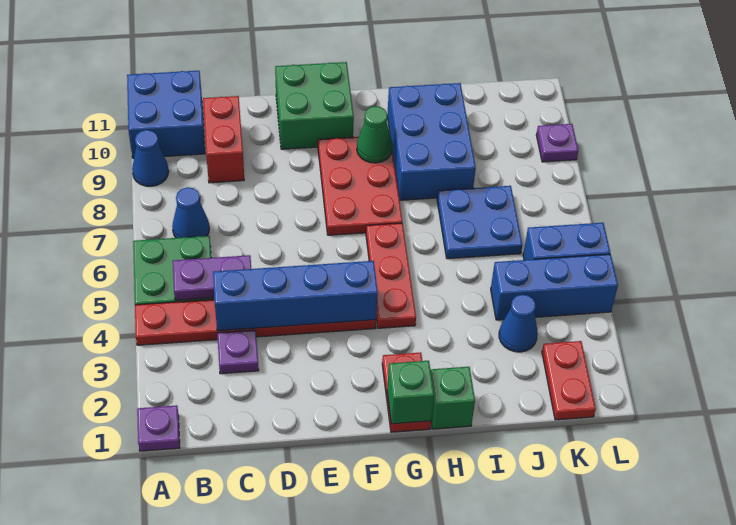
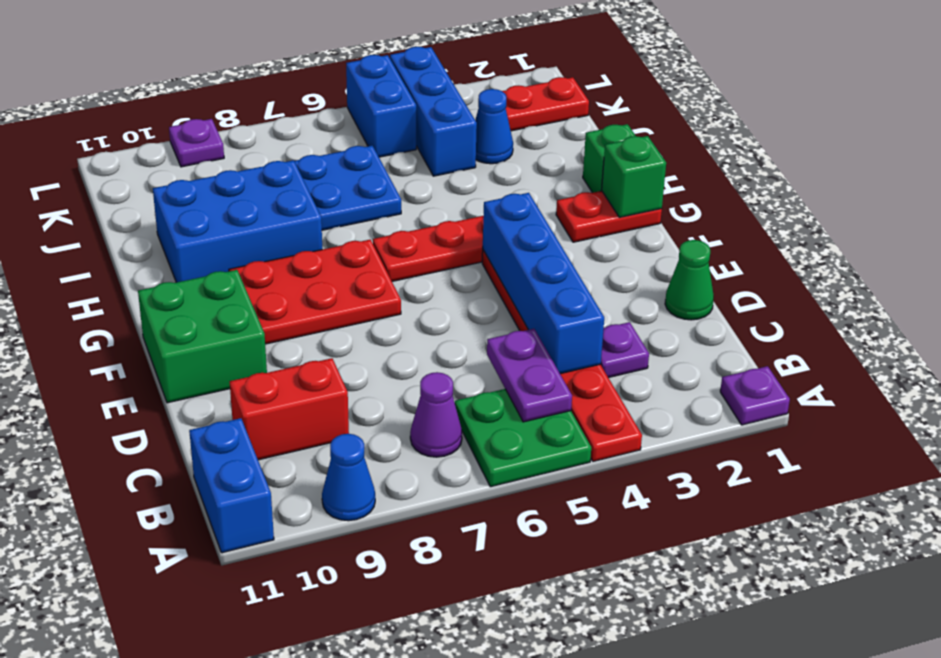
blue brick A10:B11 level 1 -> blue brick A11:B11 level 1
blue cone B7 level 1 -> purple cone B7 level 1
green cone G9 level 2 -> green cone D1 level 1

